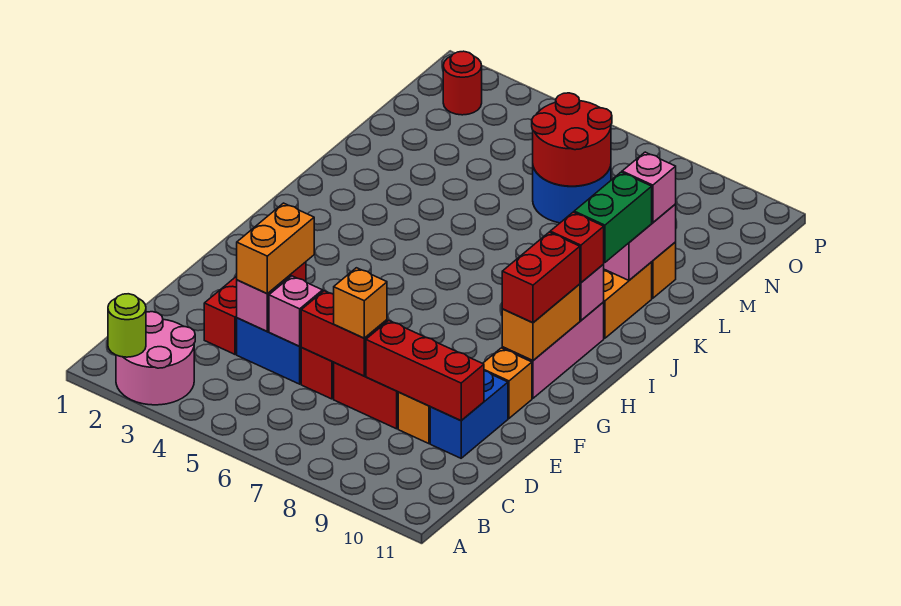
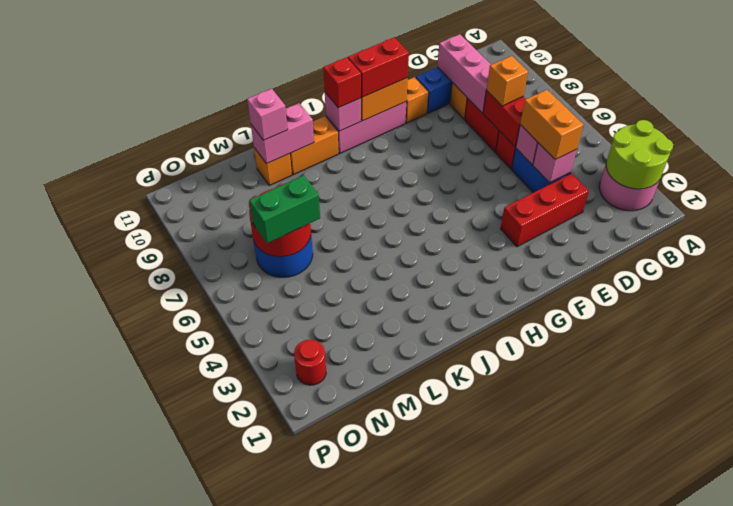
lime round brick A2 level 2 -> lime round brick A2:B3 level 2
orange brick D4:E4 level 3 -> orange brick D4:D5 level 3
red brick D8:D10 level 2 -> pink brick D8:D10 level 2
green brick J10:K10 level 3 -> green brick M6:N6 level 3

